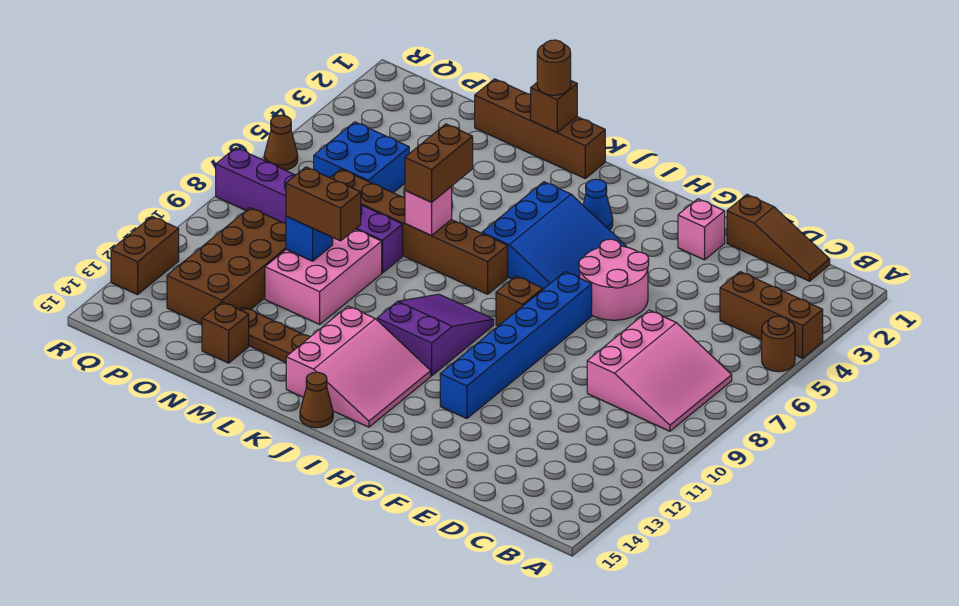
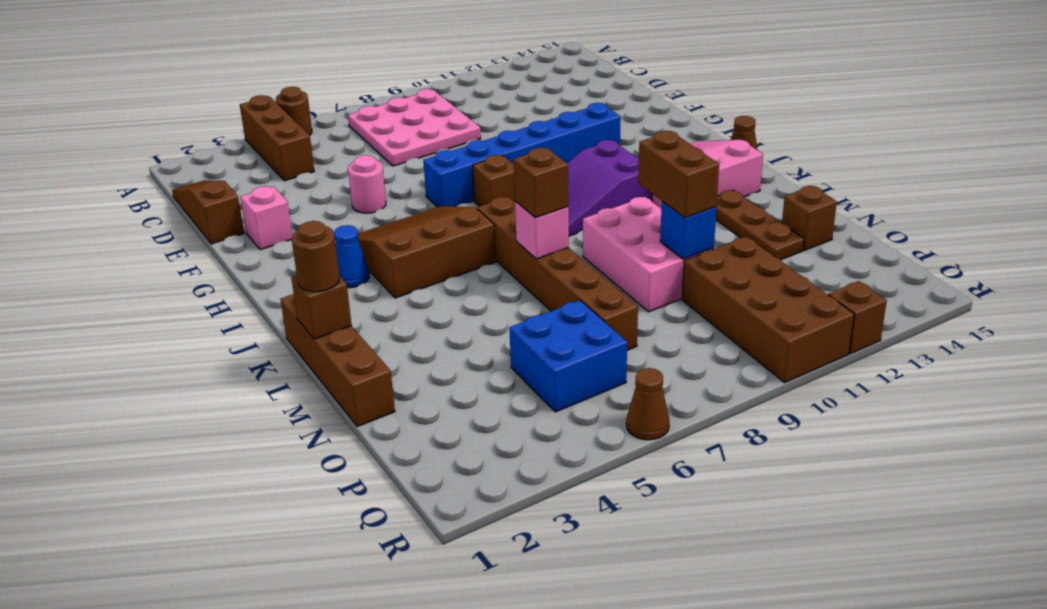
pink slope B7:D9 level 1 top D -> pink plate B7:D9 level 1
pink round brick F5:G6 level 1 -> pink round brick F5 level 1
blue slope H4:J6 level 1 top J -> brown slope H4:J6 level 1 top J
brown brick L6:L7 level 3 -> brown brick L7 level 3
purple brick M8:R8 level 1 -> none
pink brick M9:N11 level 1 -> pink brick L9:N10 level 1
brown brick O10:P13 level 1 -> brown brick O10:R11 level 1
brown brick R12:R13 level 1 -> brown brick R12 level 1

